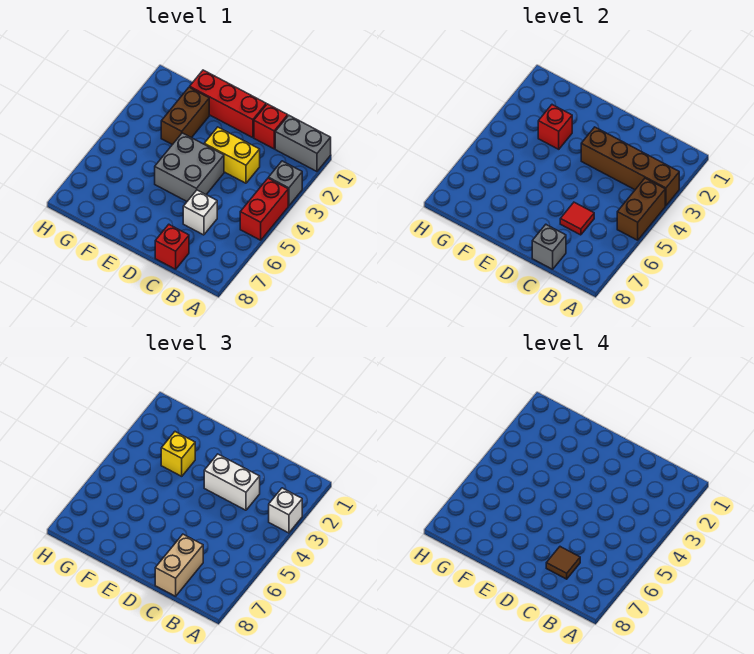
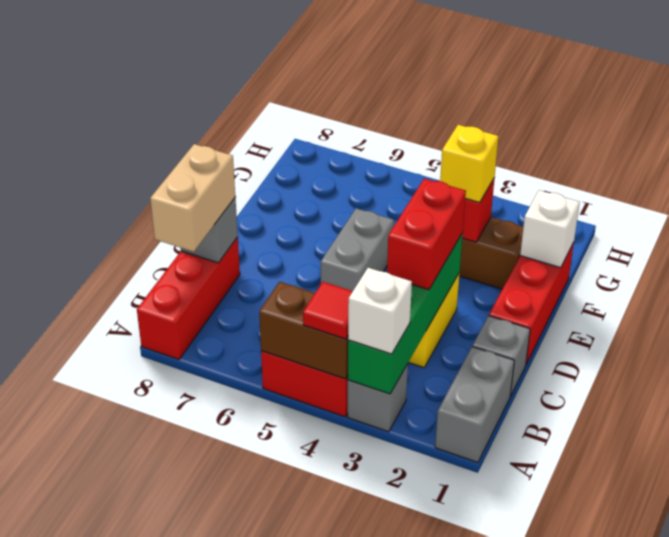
brown brick A3:D3 level 2 -> green brick A3:D3 level 2
red brick C1 level 1 -> grey brick C1 level 1
white brick C3:D3 level 3 -> red brick C3:D3 level 3
white brick C6 level 1 -> white brick F1 level 2
red tile C6 level 2 -> red tile A4 level 3
tan brick C7:C8 level 3 -> tan brick B8:C8 level 3
brown tile C7 level 4 -> none
red brick C8 level 1 -> red brick A8:C8 level 1
grey brick D4:E5 level 1 -> grey brick D5:E5 level 1

